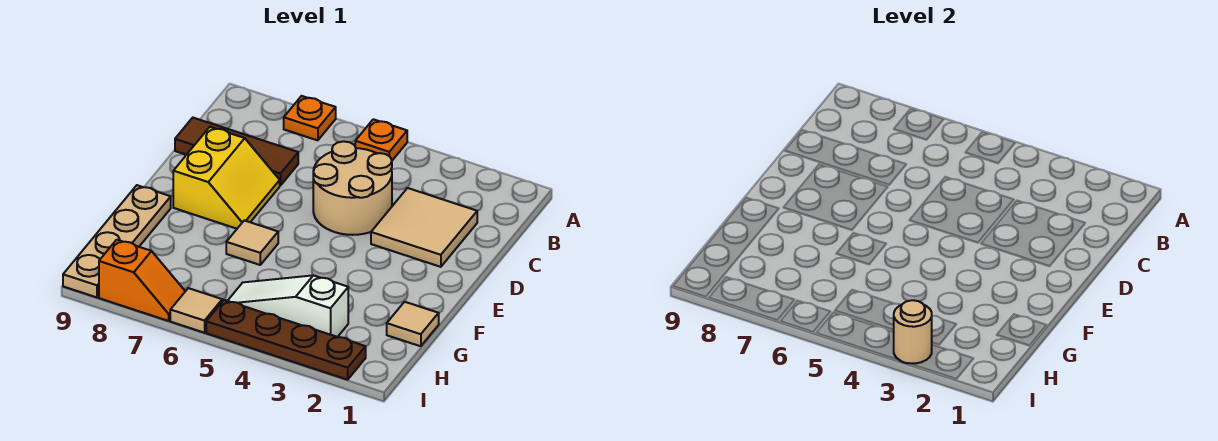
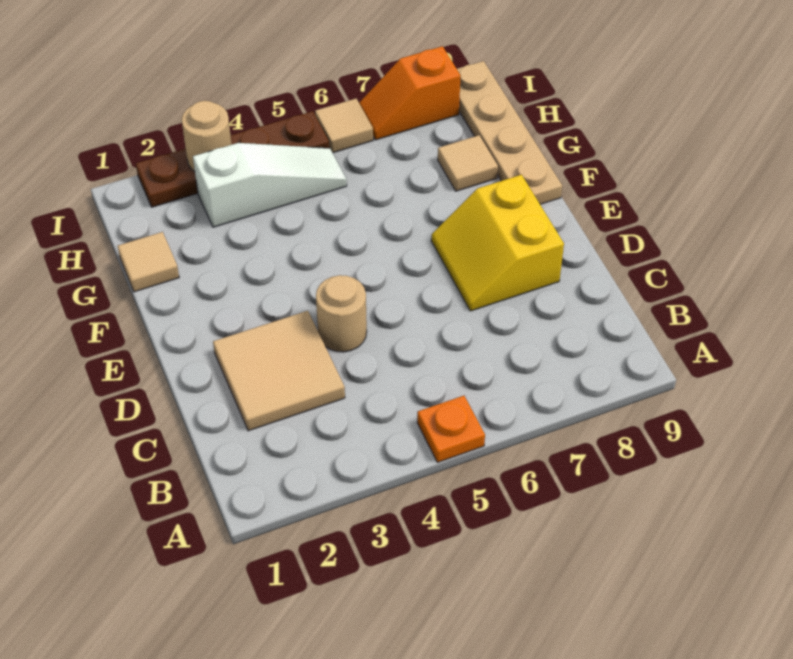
orange plate A7 level 1 -> none
tan round brick C4:D5 level 1 -> tan round brick D4 level 1
brown tile C7:C9 level 1 -> none
tan tile F6 level 1 -> tan tile G8 level 1

